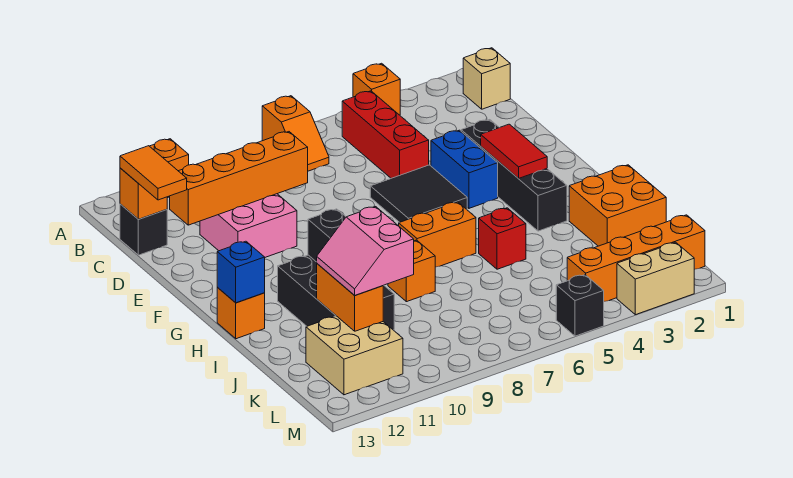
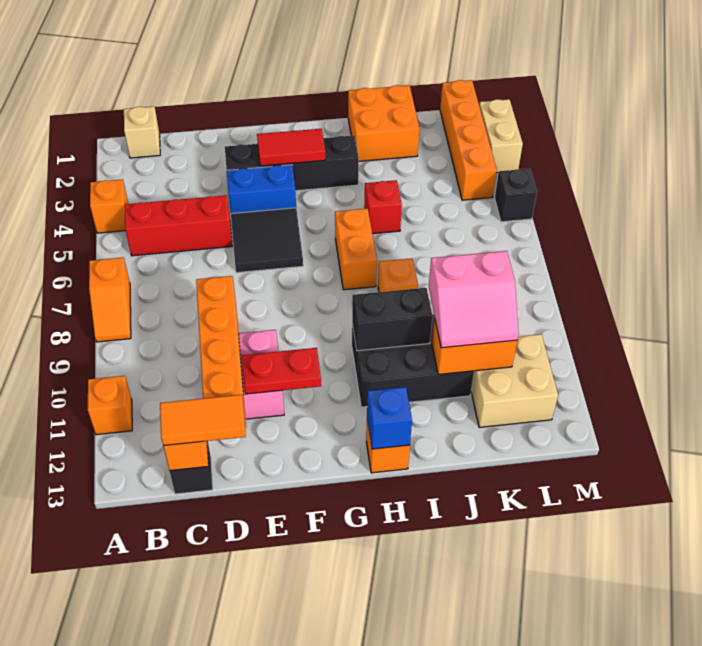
orange slope A7:B7 level 1 top A -> orange slope A7:A8 level 1 top 7
none -> red plate E11:F11 level 2

